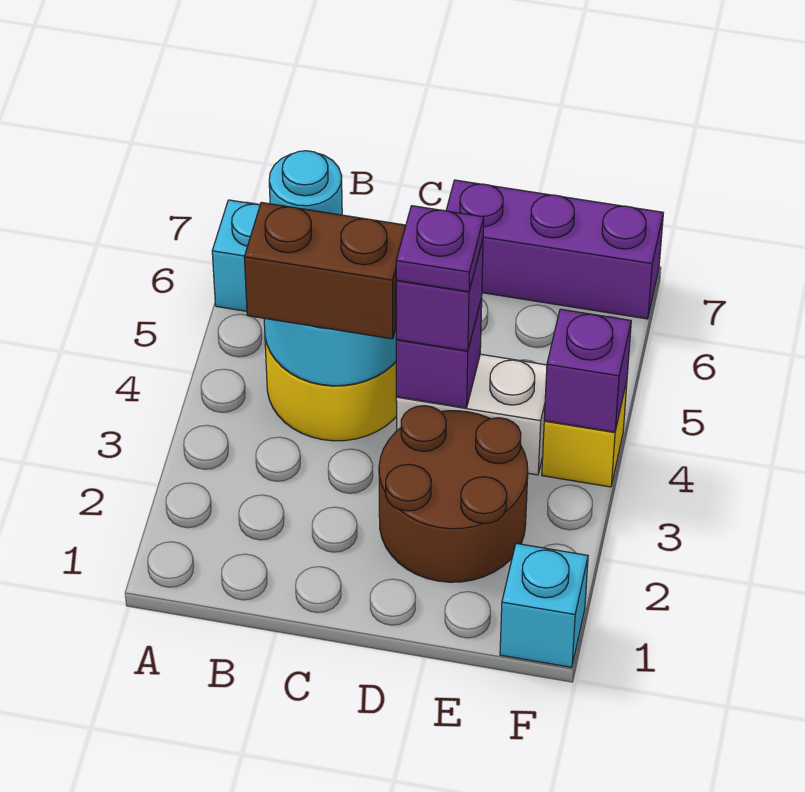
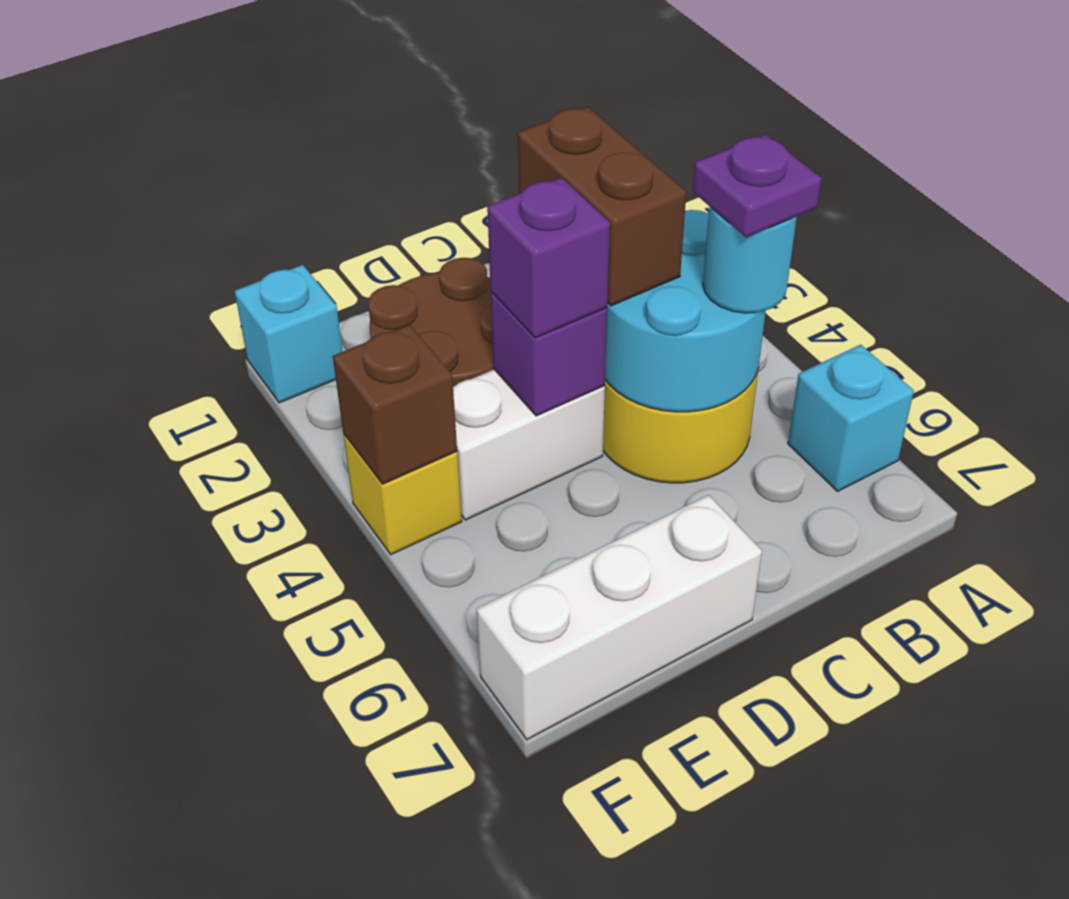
brown brick B4:C4 level 3 -> brown brick C3:C4 level 3
purple plate D4 level 4 -> purple plate B5 level 4
purple brick D7:F7 level 1 -> white brick D7:F7 level 1
purple brick F4 level 2 -> brown brick F4 level 2

